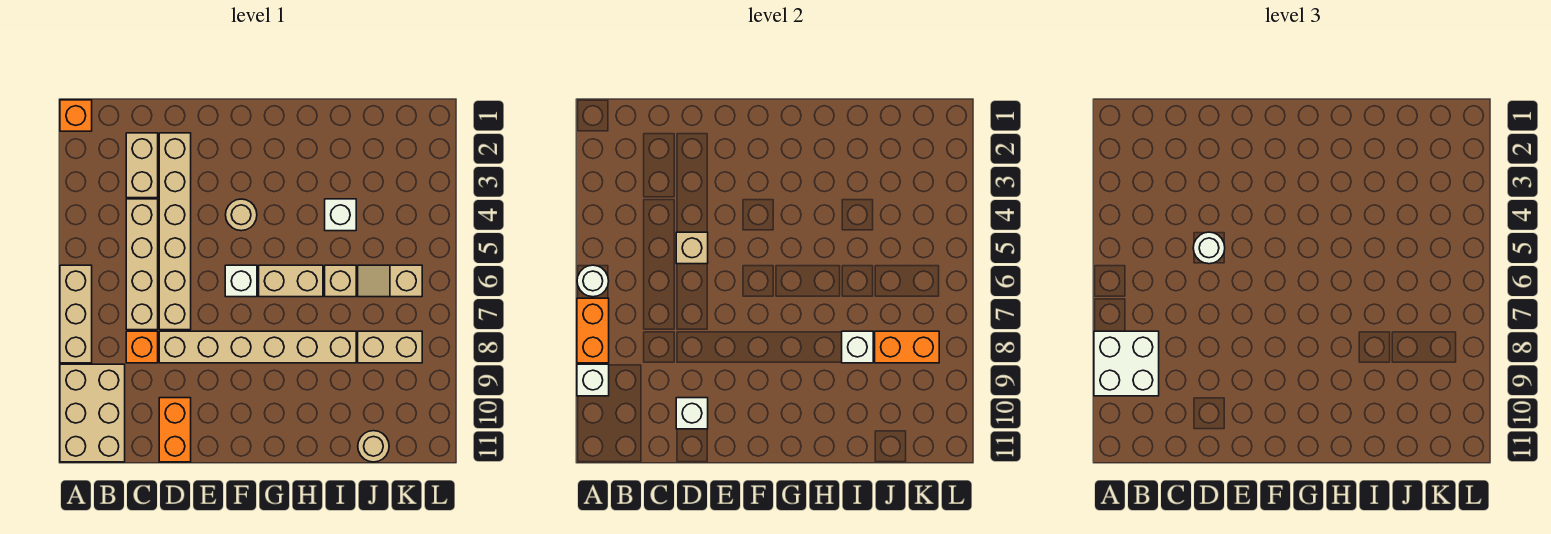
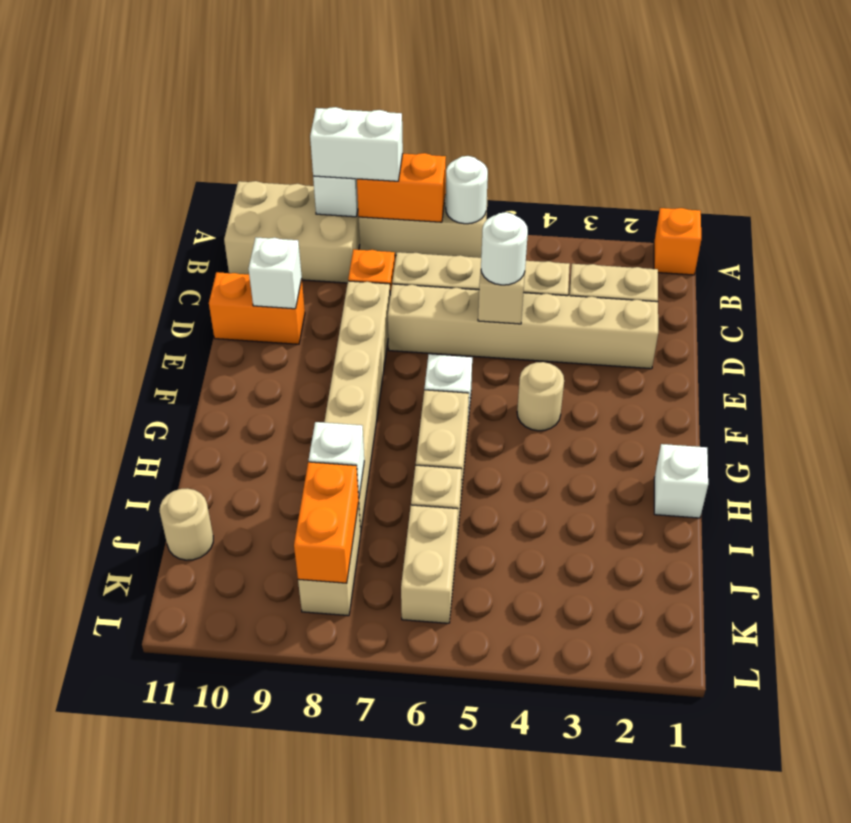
white brick A8:B9 level 3 -> white brick A8:A9 level 3
white brick I4 level 1 -> white brick H1 level 1
tan slope J6:K6 level 1 top K -> tan brick J6:K6 level 1

